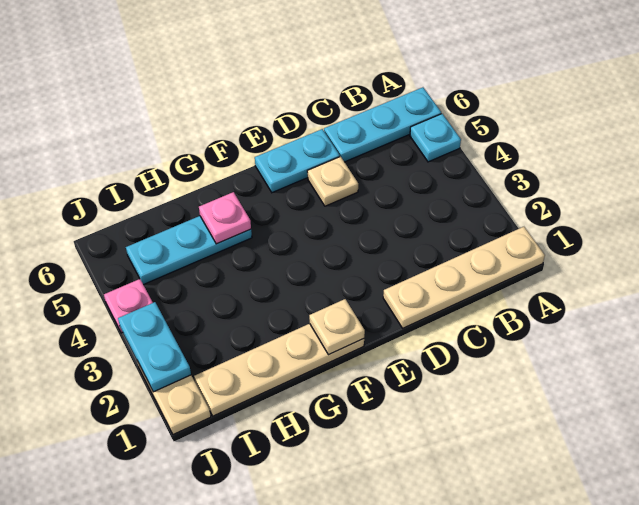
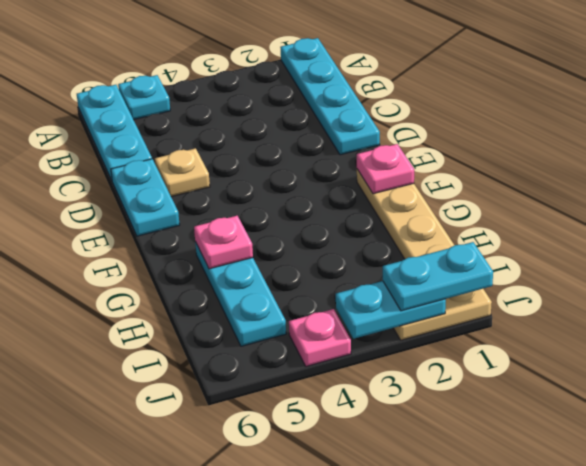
tan plate A1:D1 level 1 -> cyan plate A1:D1 level 1
tan plate F1 level 2 -> pink plate F1 level 2
none -> cyan plate J1:J2 level 3

